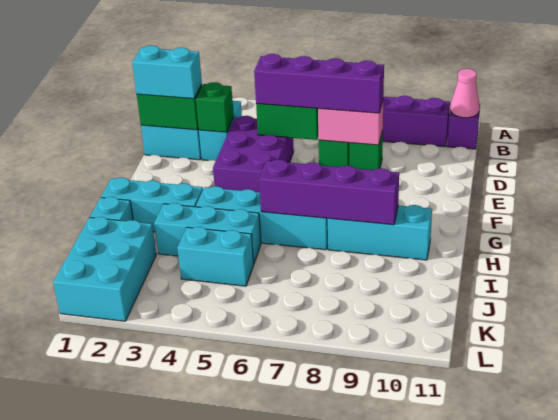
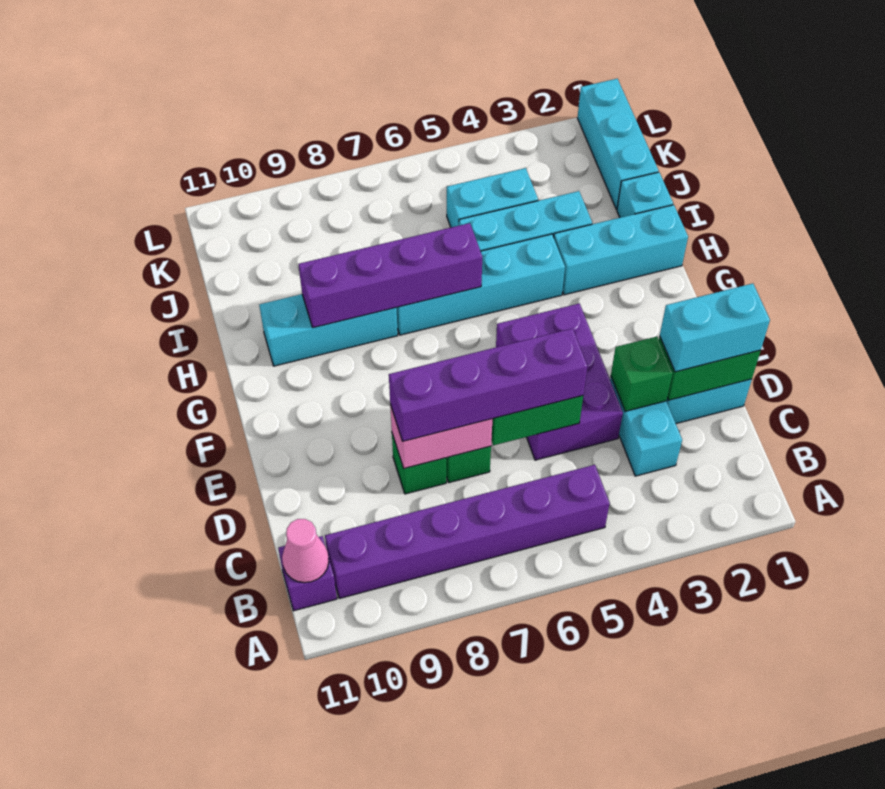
cyan brick J1:L2 level 1 -> cyan brick J1:L1 level 1

